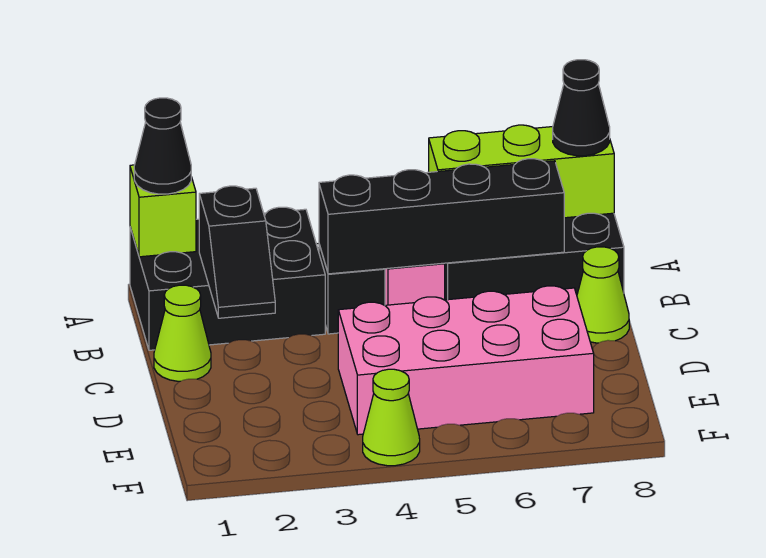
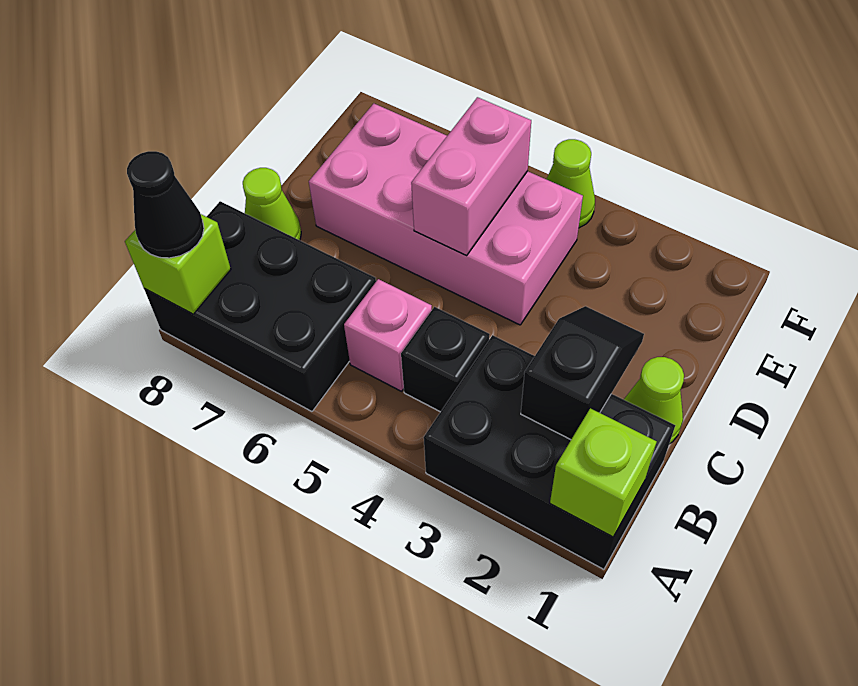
black cone A1 level 3 -> none
lime brick A6:A8 level 2 -> lime brick A8 level 2
black brick B4:B7 level 2 -> none
none -> pink brick D5:E5 level 2

